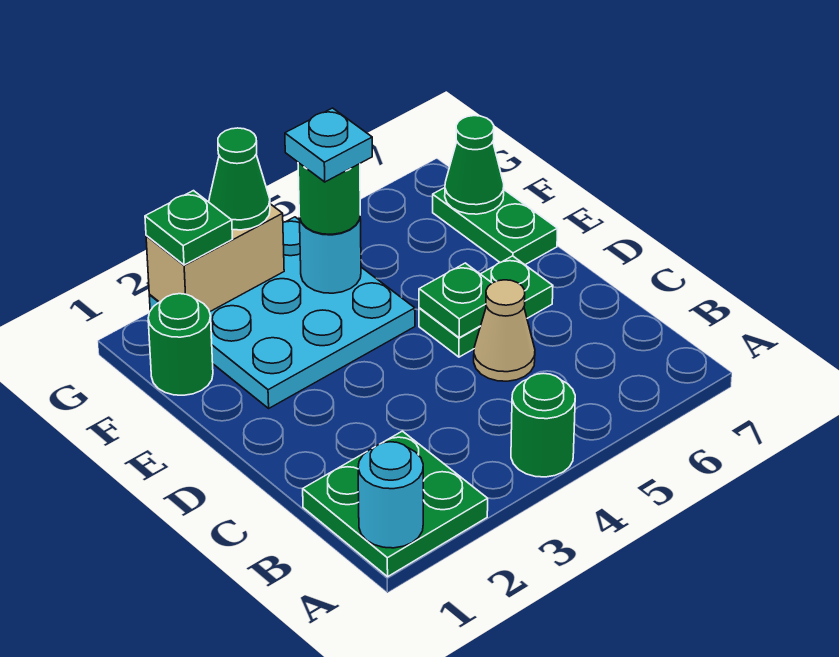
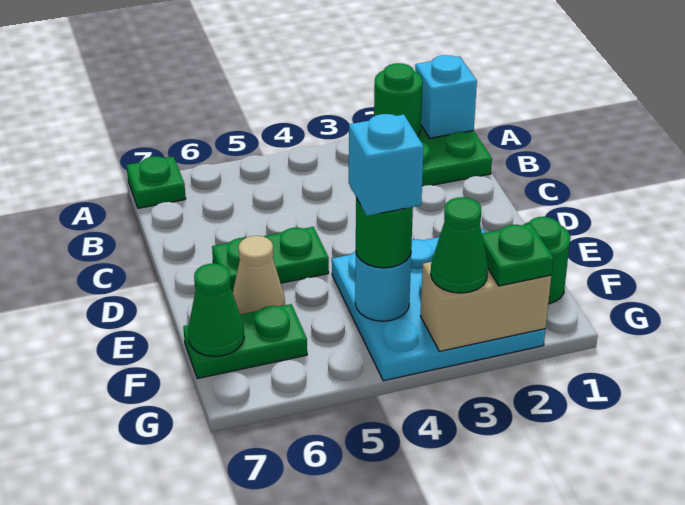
cyan round brick A1 level 2 -> cyan brick A1 level 2
green round brick A4 level 1 -> green round brick A2 level 2
tan cone C5 level 1 -> tan cone E6 level 1
green plate D5 level 2 -> green plate A7 level 1
green plate E7:F7 level 1 -> green plate F6:F7 level 1
cyan plate F4 level 4 -> cyan brick F4 level 4

